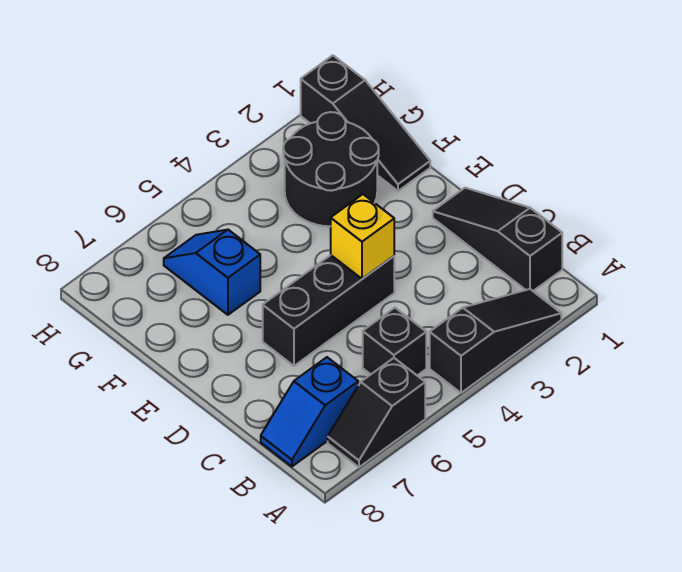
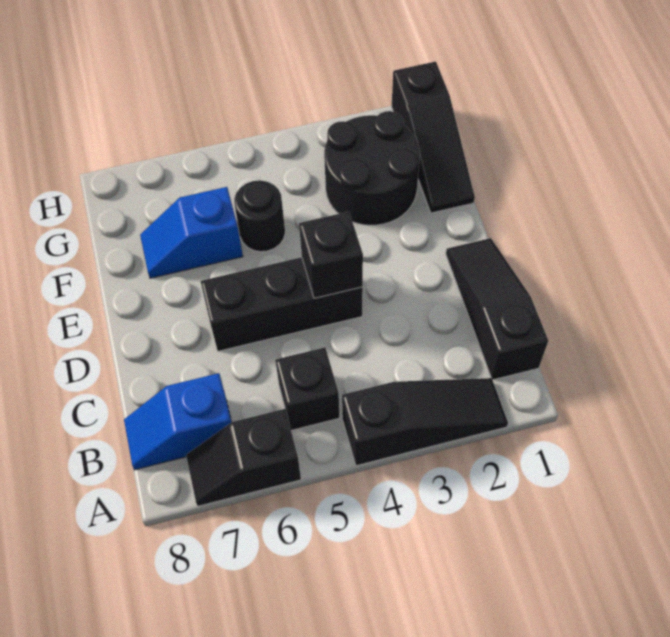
yellow brick D4 level 2 -> black brick D4 level 2
none -> black round brick F5 level 1
blue slope F6:G6 level 1 top F -> blue slope F6:F7 level 1 top 6

